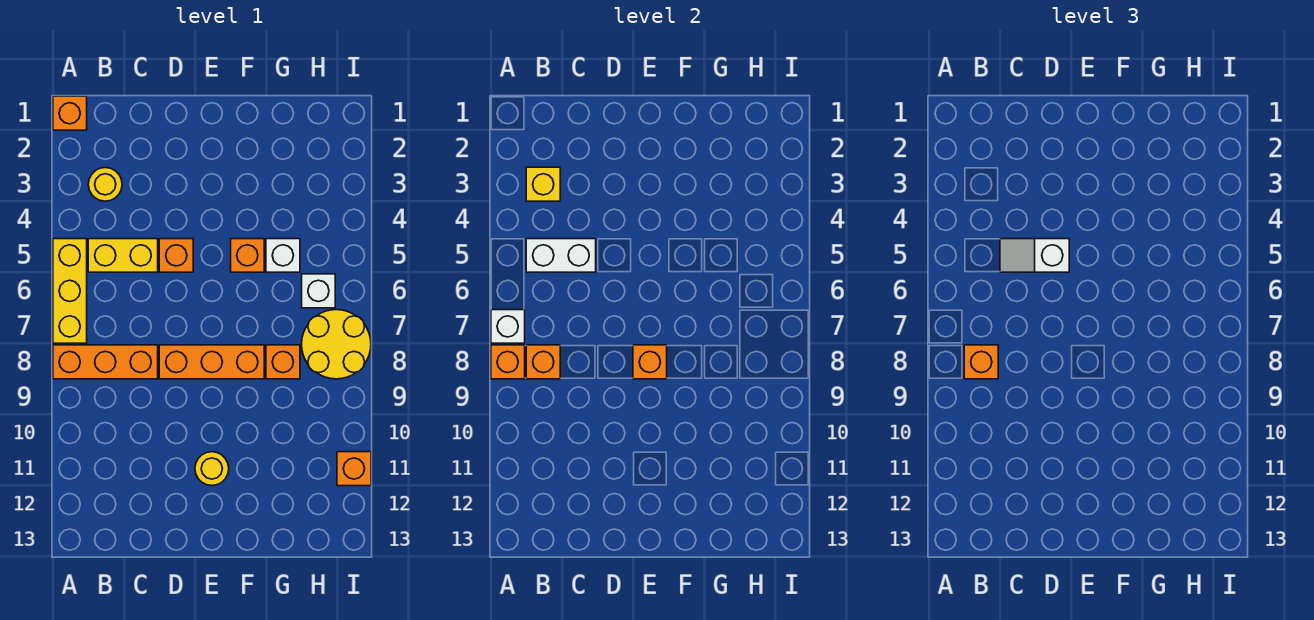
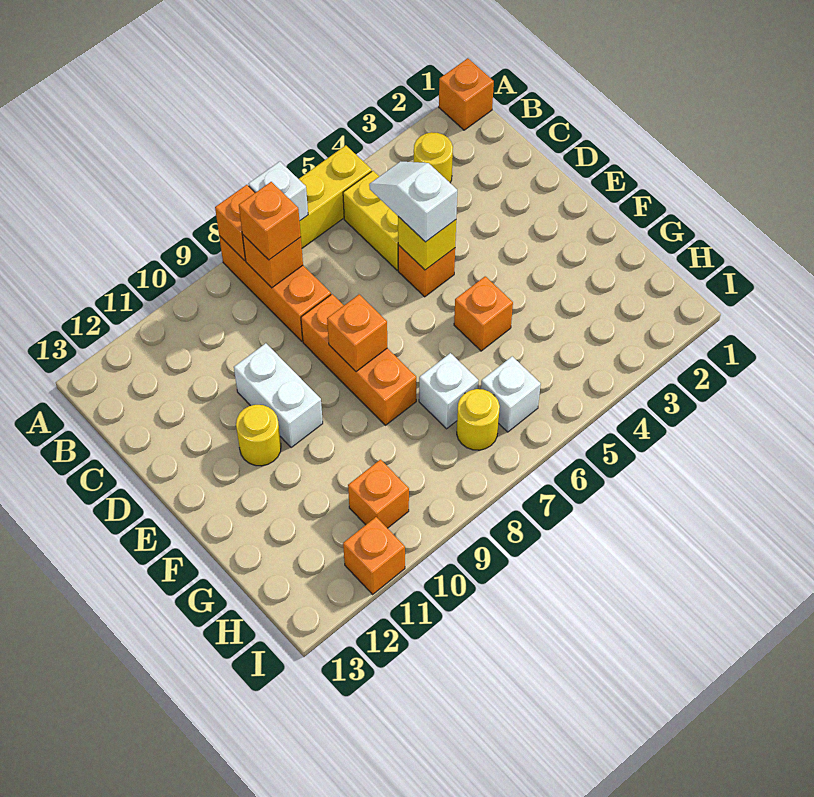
yellow brick B3 level 2 -> yellow brick D5 level 2
white brick B5:C5 level 2 -> white brick D10:E10 level 1
white brick G5 level 1 -> white brick G7 level 1
orange brick G8 level 1 -> orange brick H10 level 1
yellow round brick H7:I8 level 1 -> yellow round brick H7 level 1

